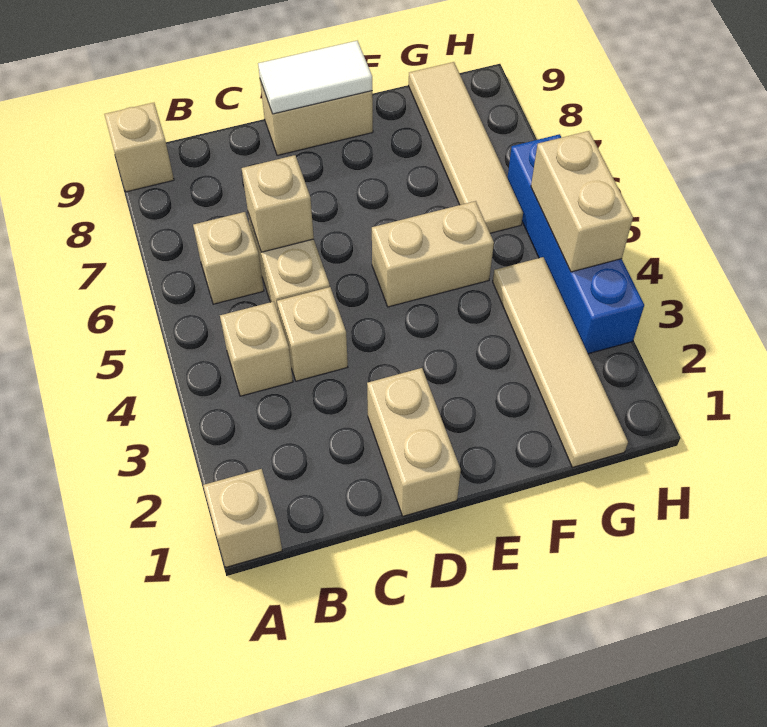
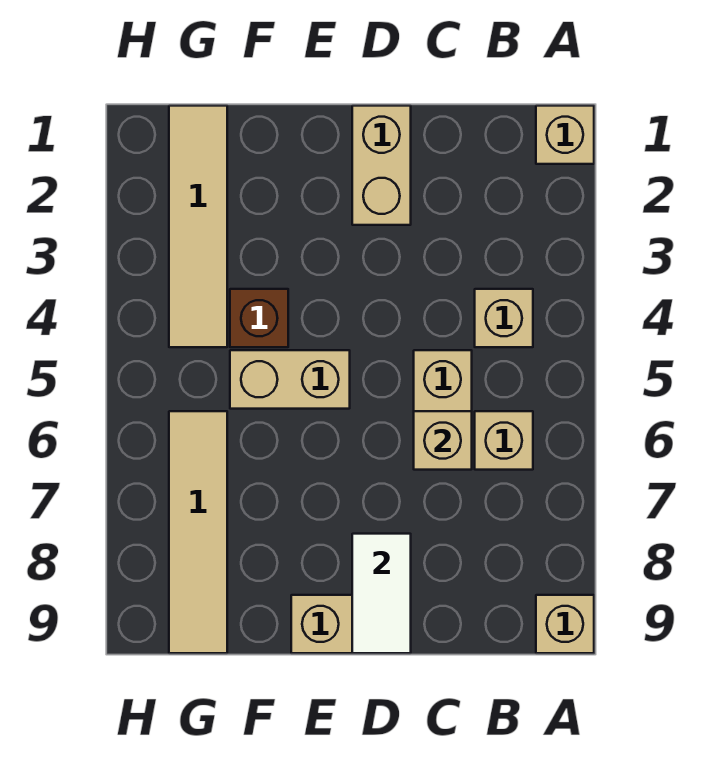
tan brick C4 level 1 -> none
white tile D9:E9 level 2 -> white tile D8:D9 level 2
none -> brown brick F4 level 1
blue brick H3:H6 level 1 -> none
tan brick H4:H5 level 2 -> none

